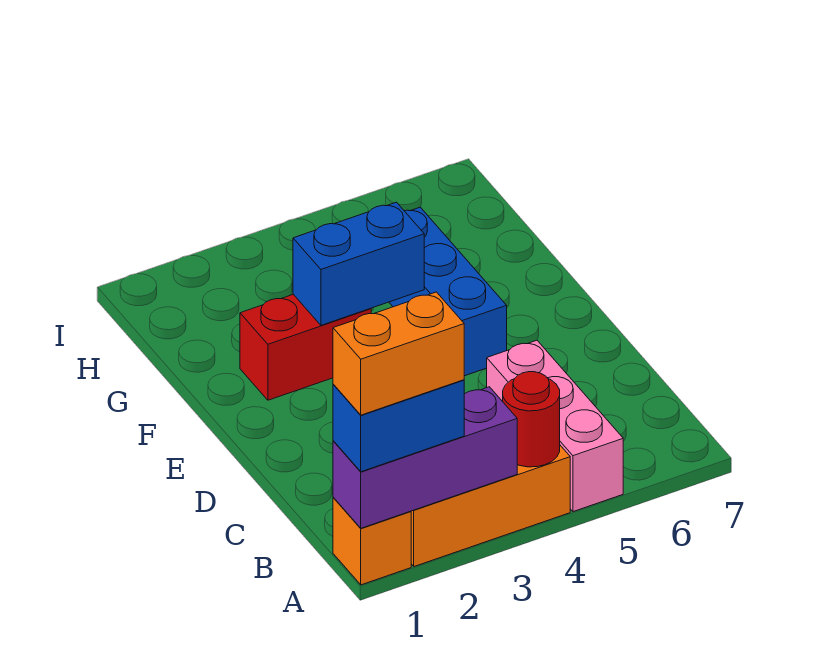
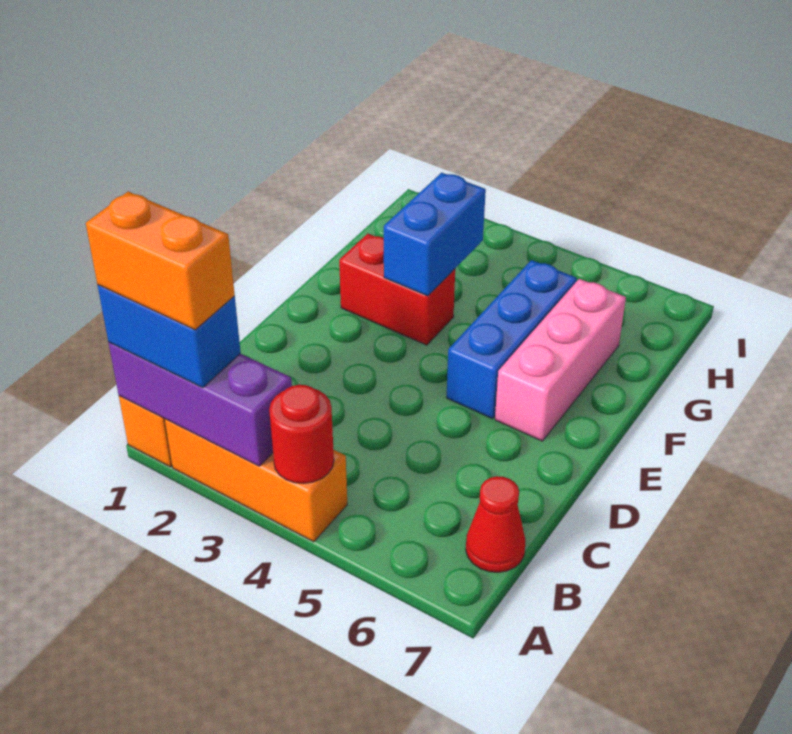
pink brick A5:C5 level 1 -> pink brick E6:G6 level 1
none -> red cone B7 level 1
blue brick F3:F4 level 2 -> blue brick F3:G3 level 2

